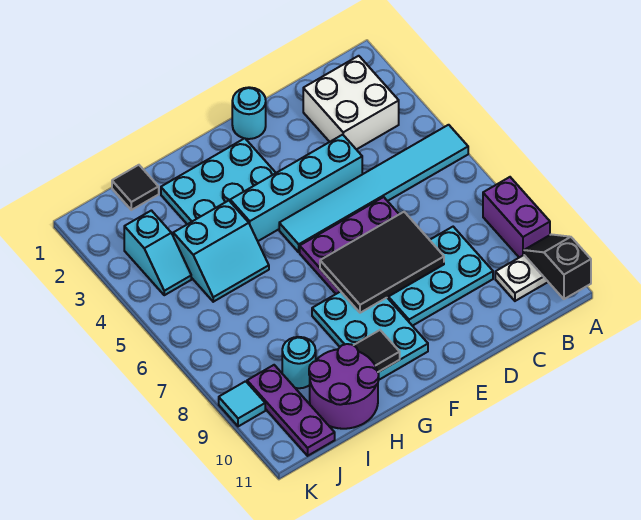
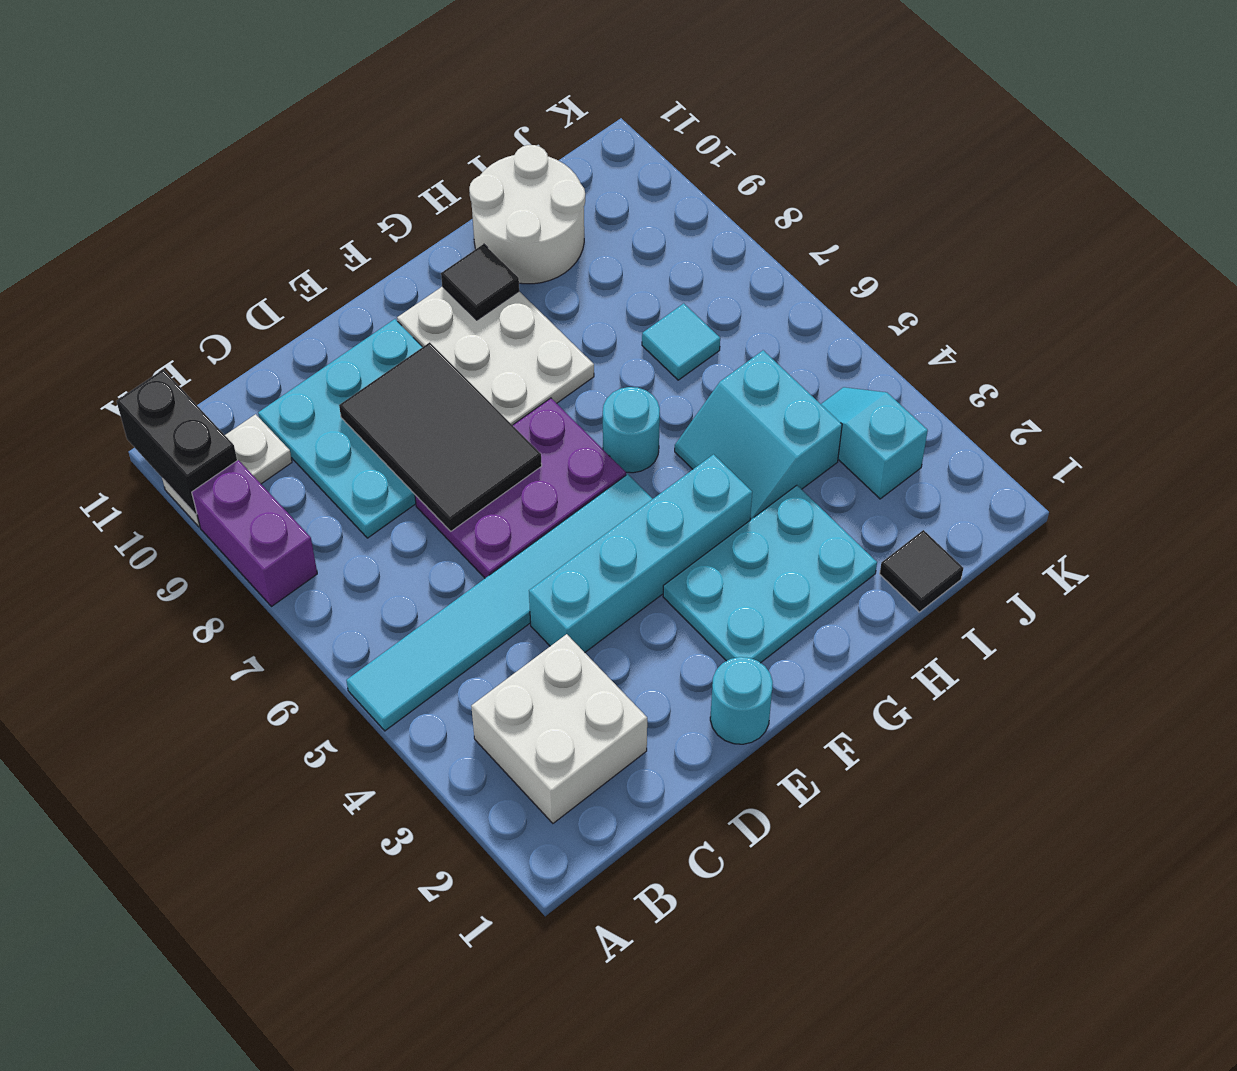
black slope A10:A11 level 2 top 11 -> black brick A10:A11 level 2
cyan plate C8:E9 level 1 -> cyan plate C8:E10 level 1
black tile D7:F8 level 2 -> black tile D7:E9 level 2
cyan plate F8:G10 level 1 -> white plate F8:G10 level 1
cyan slope H4:I5 level 1 top 4 -> cyan slope H4:I5 level 1 top I
purple round brick H10:I11 level 1 -> white round brick H10:I11 level 1
cyan round brick I9 level 1 -> cyan round brick G6 level 1
purple plate J9:J11 level 1 -> none
cyan tile K9 level 1 -> cyan tile I7 level 1

